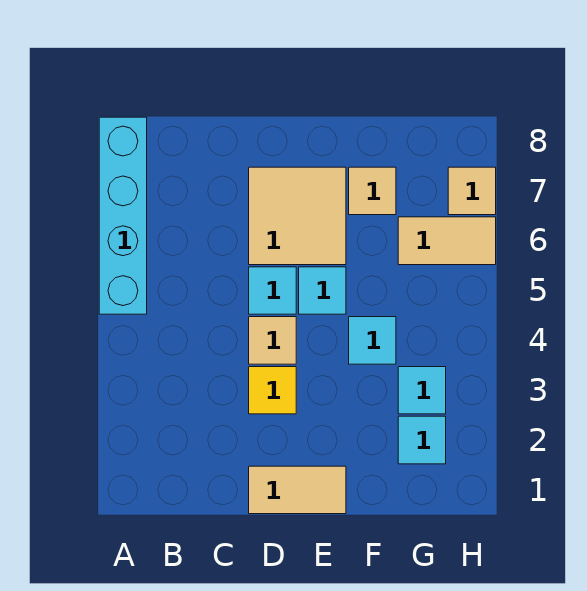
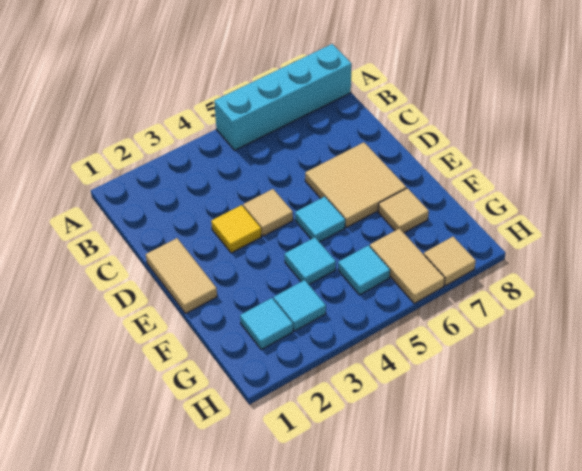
cyan tile D5 level 1 -> cyan tile G5 level 1

